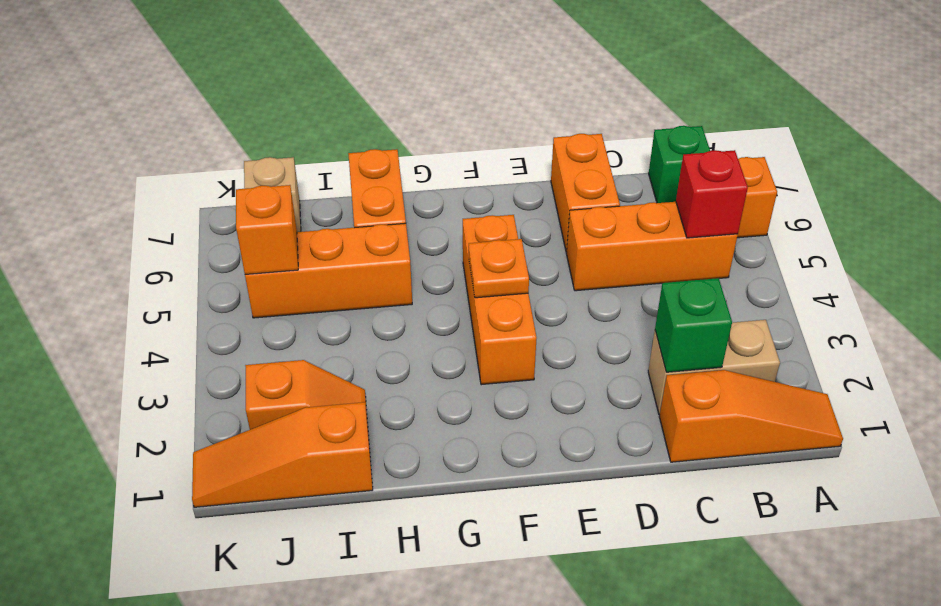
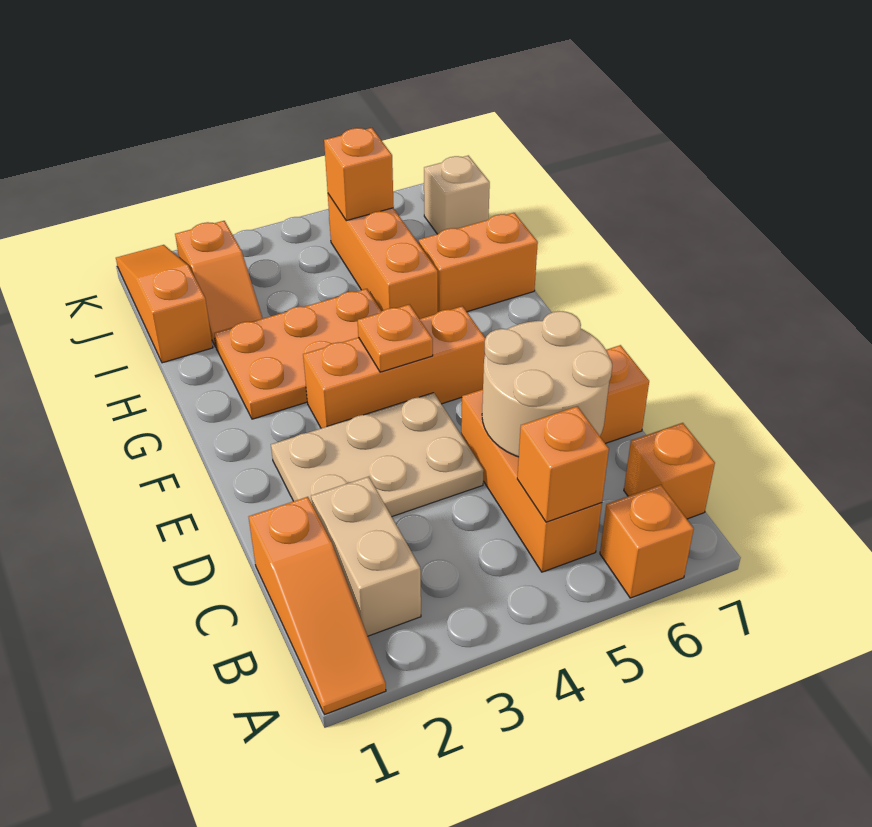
red brick B5 level 2 -> orange brick B5 level 2
green brick B7 level 1 -> orange brick B7 level 1
green brick C2 level 2 -> none
none -> tan round brick C5:D6 level 2
none -> tan plate D2:E4 level 1
none -> orange plate G2:H4 level 1

